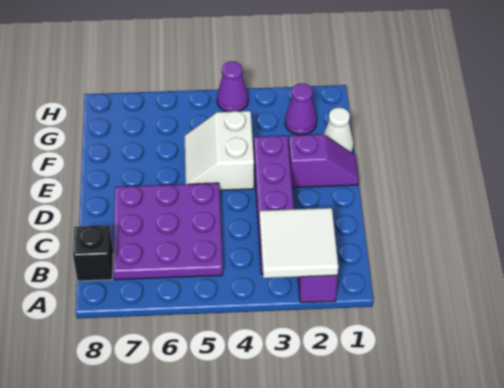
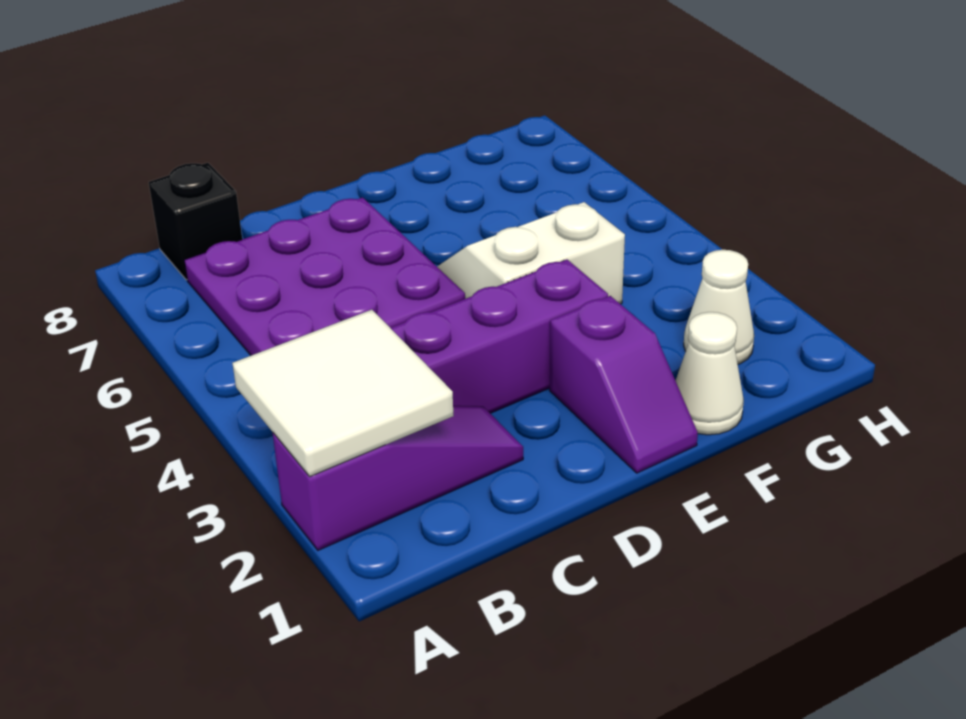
purple cone G2 level 1 -> white cone G2 level 1
purple cone H4 level 1 -> none

